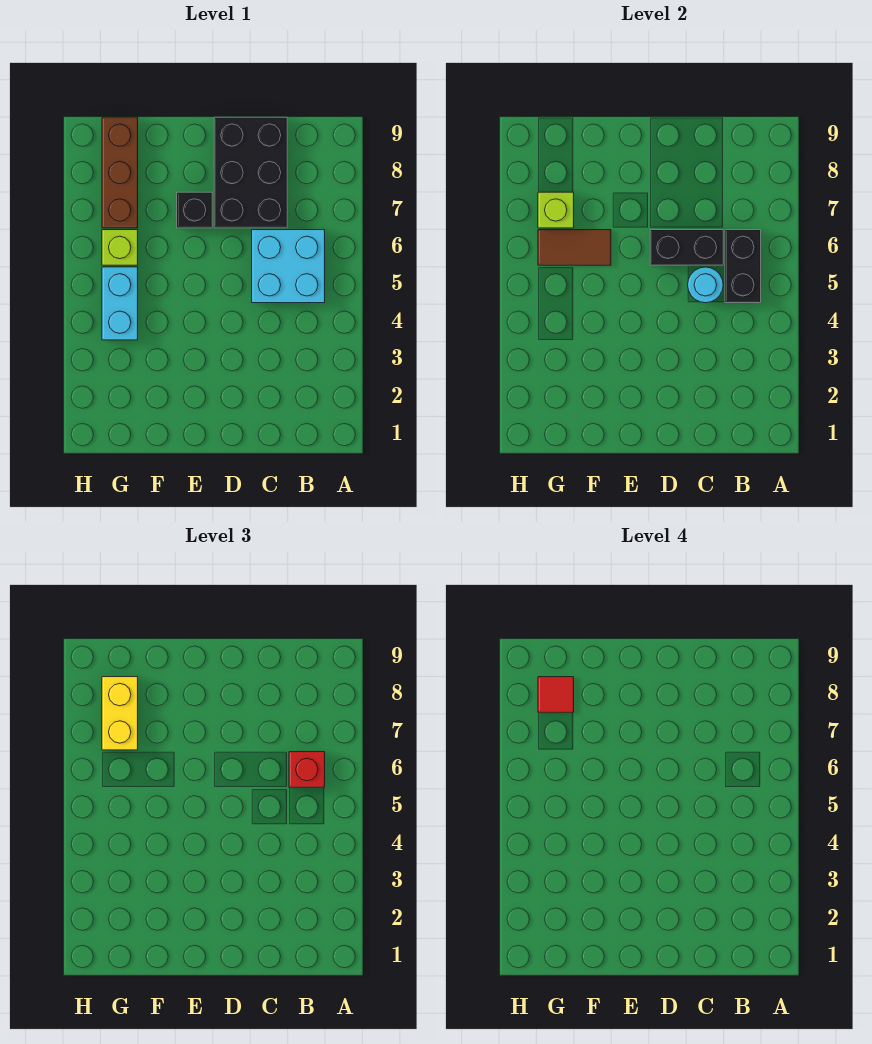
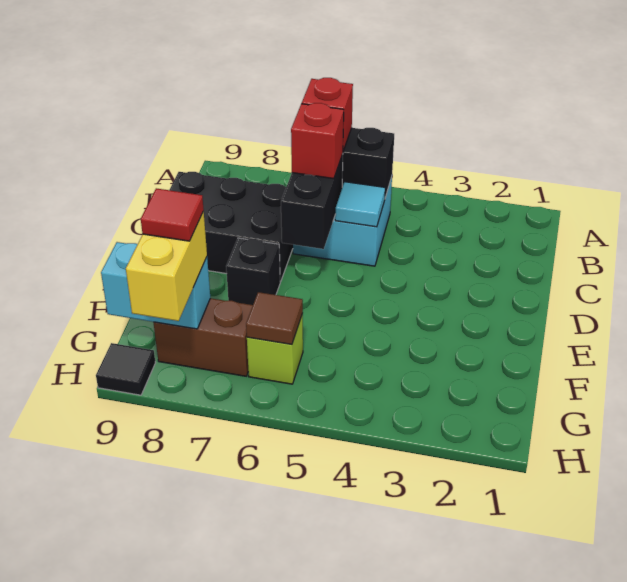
cyan round brick C5 level 2 -> cyan tile C5 level 2
none -> red brick C6 level 3
brown tile F6:G6 level 2 -> brown tile G6 level 2
cyan brick G4:G5 level 1 -> cyan brick G8:G9 level 2
brown brick G7:G9 level 1 -> brown brick G7:G8 level 1
lime brick G7 level 2 -> none
yellow brick G7:G8 level 3 -> yellow brick G8:H8 level 3
none -> black tile H9 level 1

